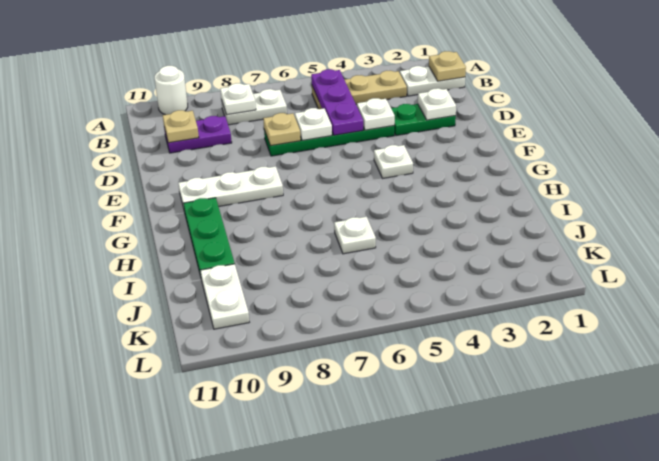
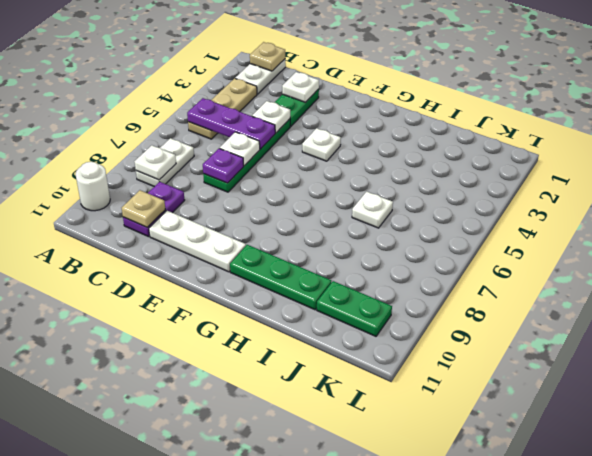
tan plate D7 level 2 -> purple plate D7 level 2
white plate F8:F10 level 1 -> white plate D10:F10 level 1
white plate J10:K10 level 1 -> green plate J10:K10 level 1

